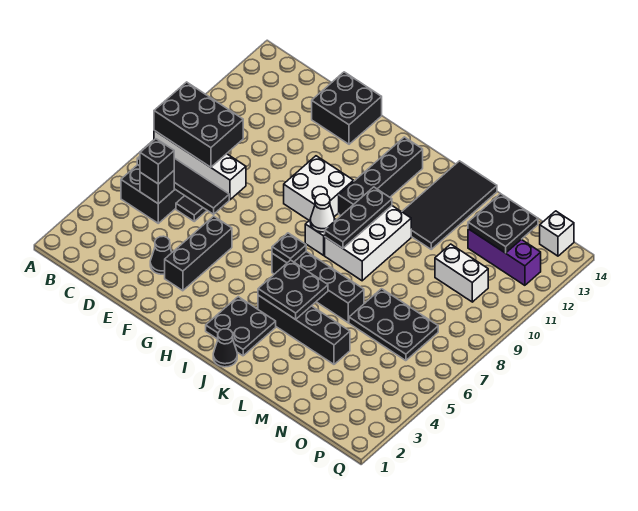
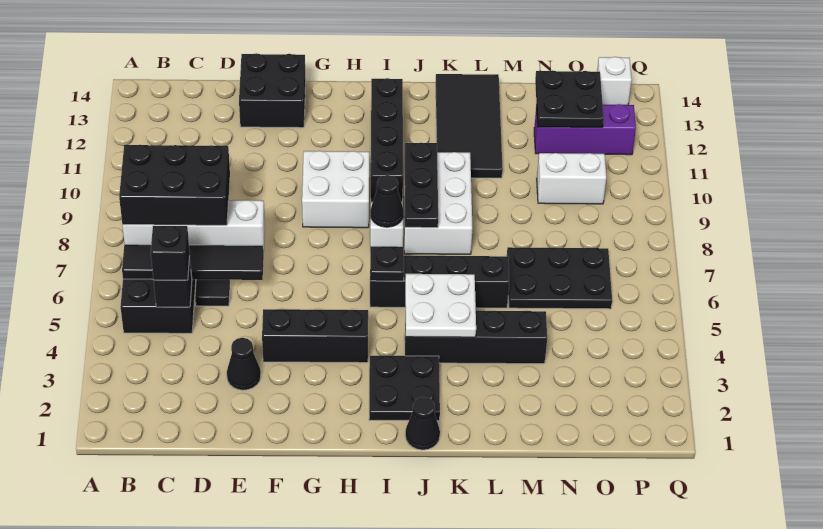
black brick F3:F5 level 1 -> black brick F4:H4 level 1
white cone I8 level 2 -> black cone I8 level 2
black plate J4:K5 level 2 -> white plate J4:K5 level 2

